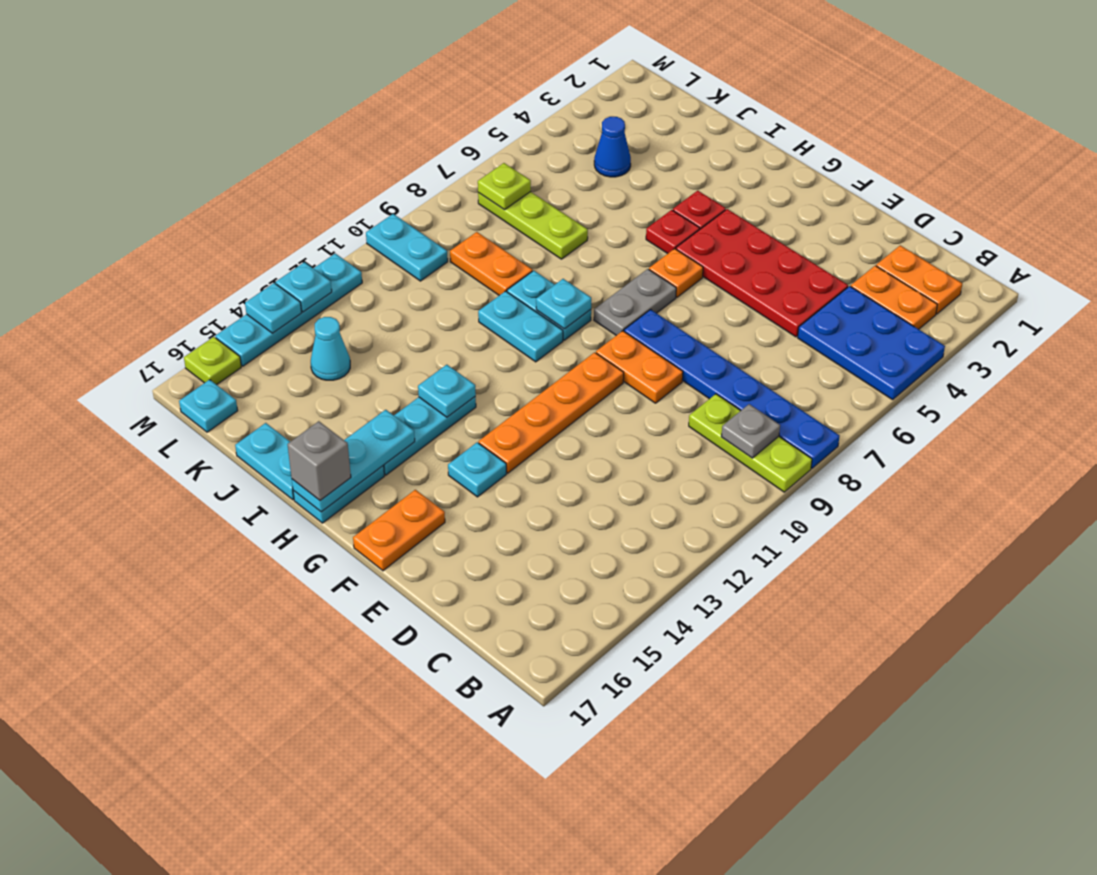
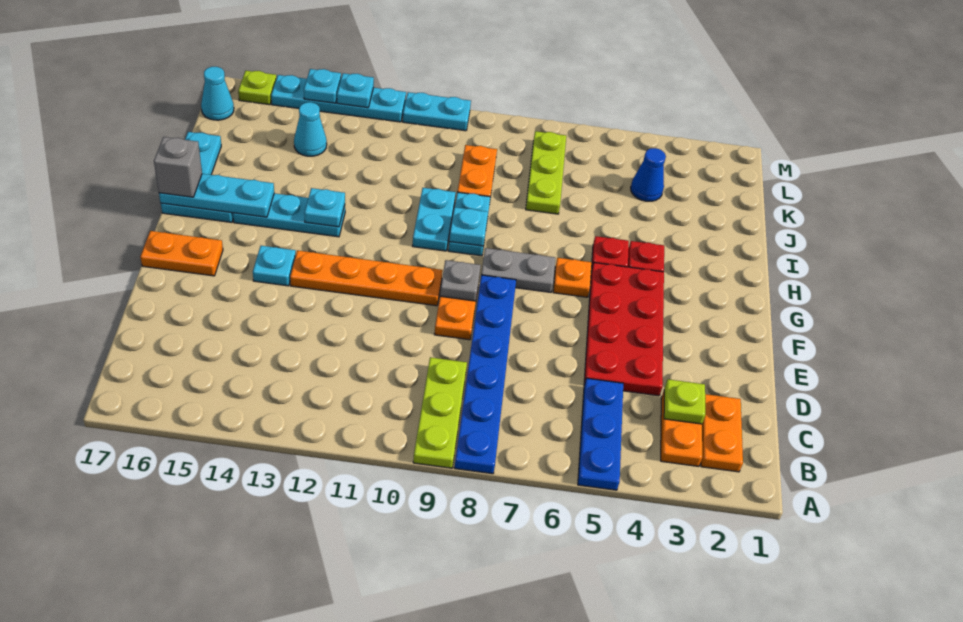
blue plate A4:C5 level 1 -> blue plate A5:C5 level 1
grey plate B9 level 2 -> grey plate F9 level 2
lime plate L7 level 2 -> lime plate C3 level 2
cyan plate L10:M10 level 1 -> cyan plate M10:M11 level 1
cyan plate L17 level 1 -> cyan cone L17 level 1

